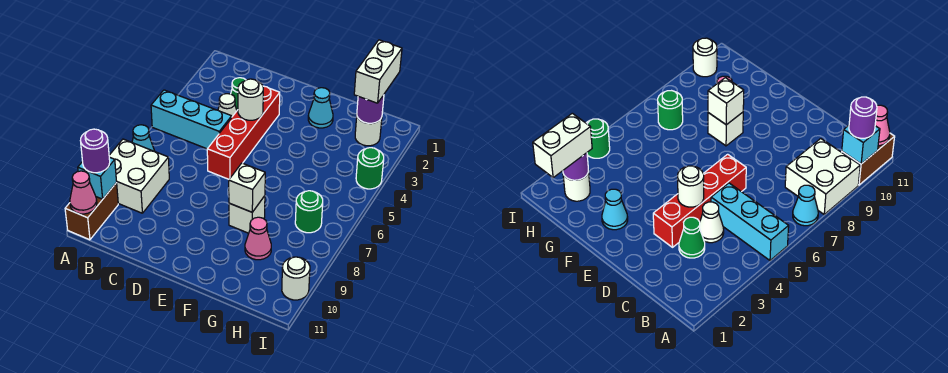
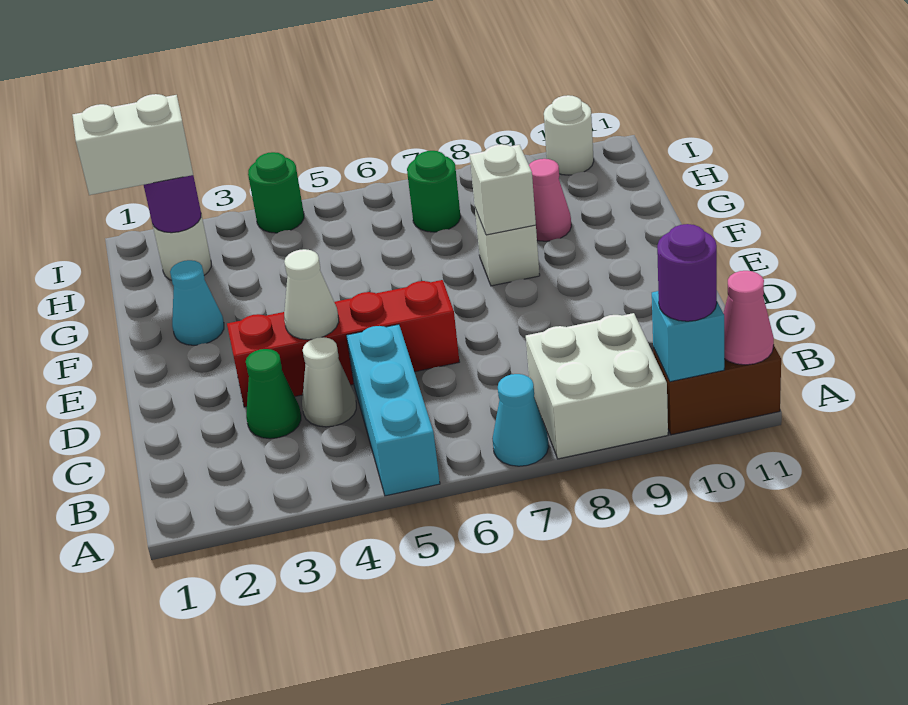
white round brick D4 level 2 -> white cone D4 level 2

